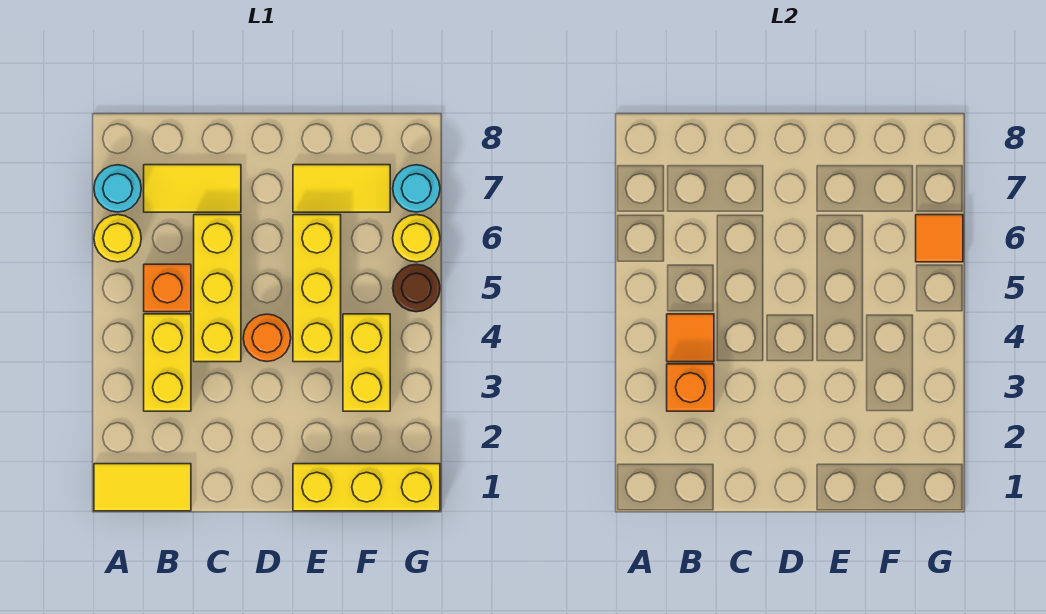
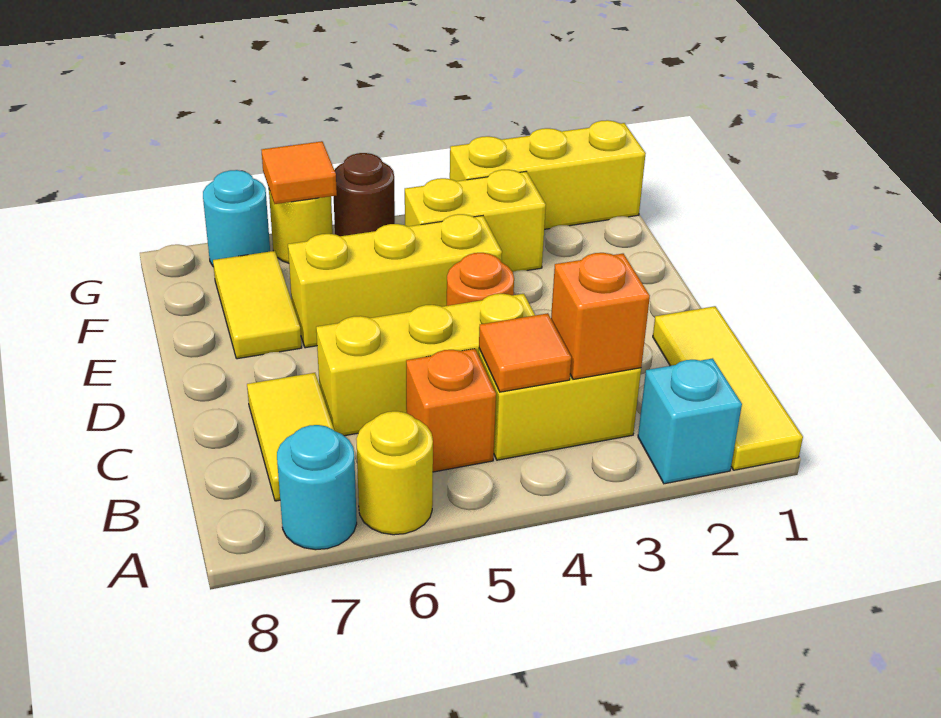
yellow tile A1:B1 level 1 -> yellow tile A1:C1 level 1
none -> cyan brick A2 level 1
yellow brick E1:G1 level 1 -> yellow brick G1:G3 level 1

